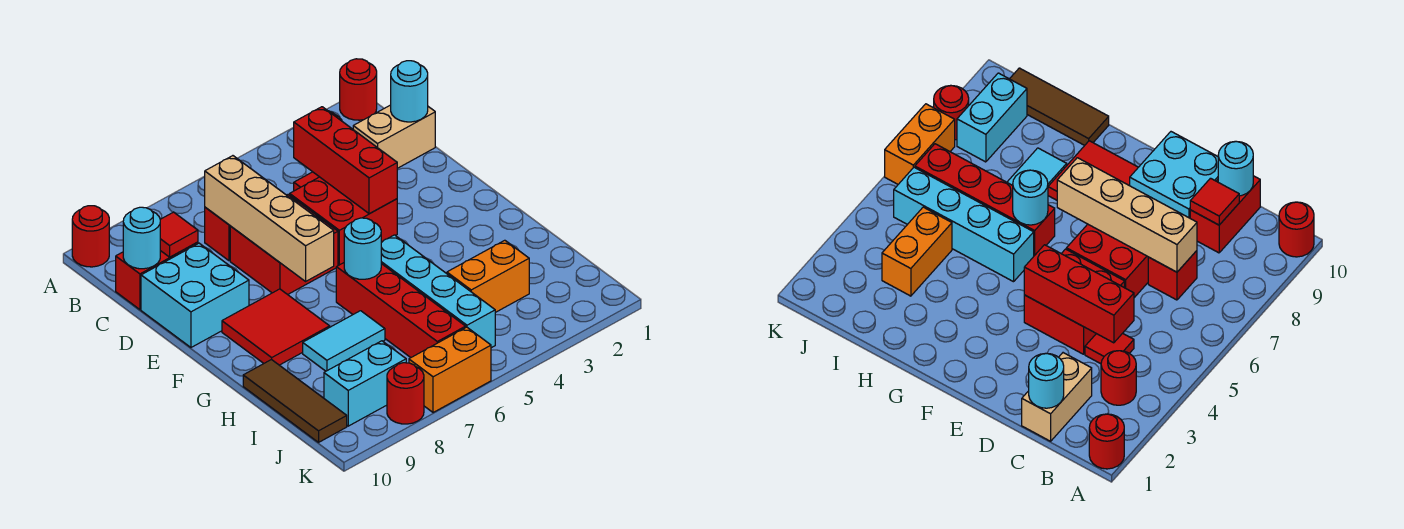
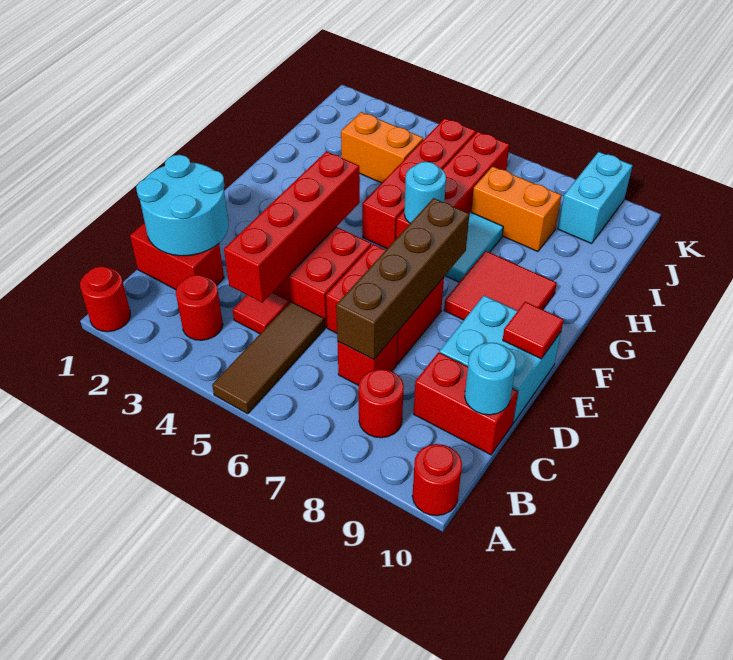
tan brick C1:C2 level 1 -> red brick C1:C2 level 1
cyan round brick C1 level 2 -> cyan round brick C1:D2 level 2
red brick C4:E4 level 2 -> red brick C4:F4 level 2
tan brick C7:F7 level 2 -> brown brick C7:F7 level 2
red tile C9 level 2 -> red tile E10 level 2
cyan brick G5:J5 level 1 -> red brick G5:J5 level 1
cyan tile H7:H8 level 1 -> cyan tile G7:H7 level 1
brown tile H10:J10 level 1 -> brown tile A5:C5 level 1
cyan brick J8:J9 level 1 -> cyan brick J9:K9 level 1
orange brick K6:K7 level 1 -> orange brick I7:I8 level 1
red round brick K8 level 1 -> red round brick B8 level 1

